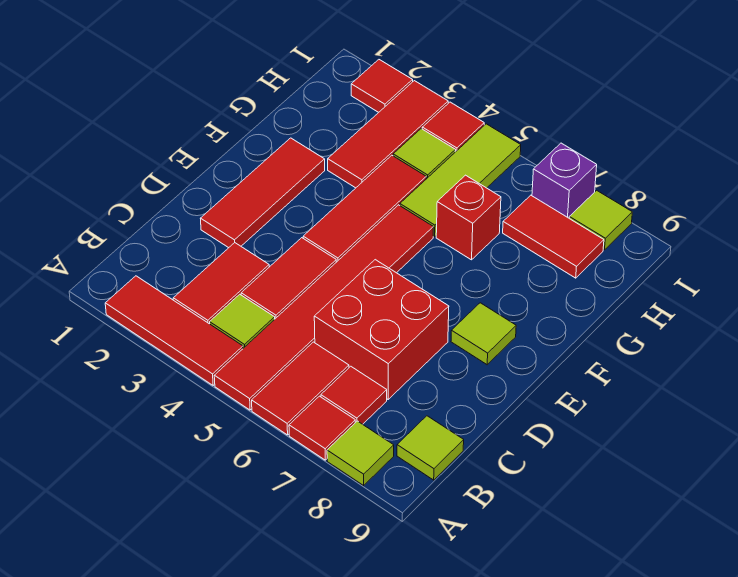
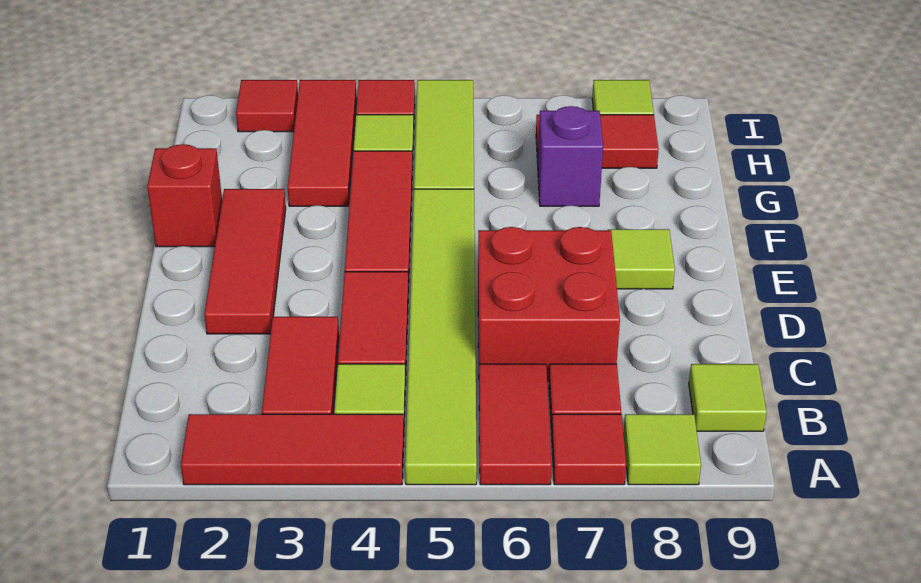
red tile A5:F5 level 1 -> lime tile A5:F5 level 1
red brick G6 level 1 -> red brick F1 level 1
purple brick I7 level 1 -> purple brick G7 level 1

